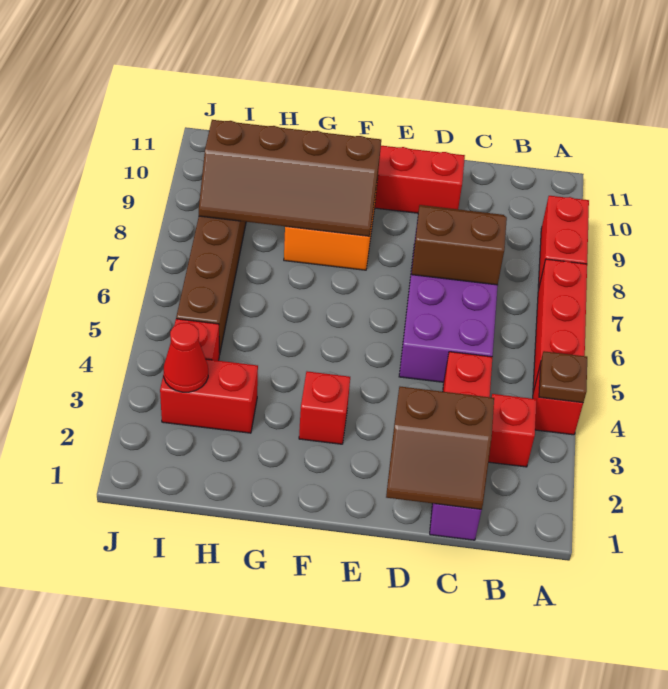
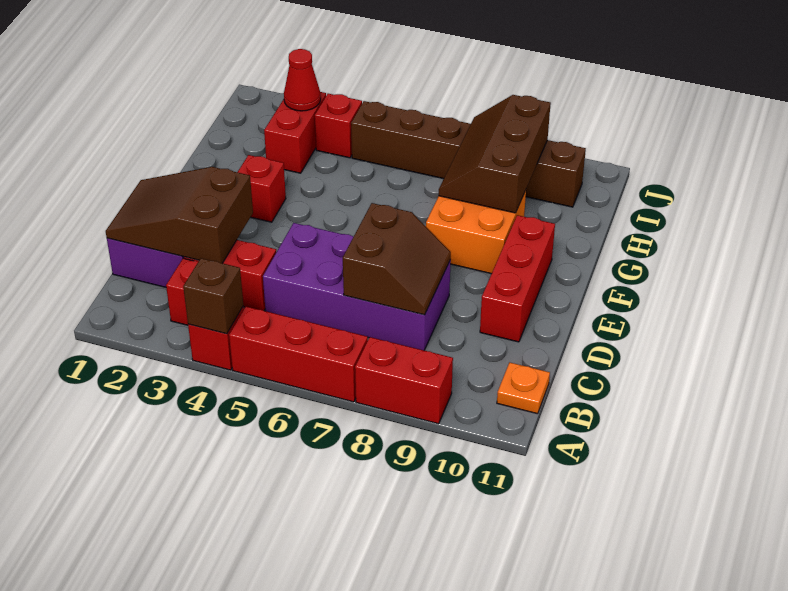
brown plate A4 level 2 -> brown brick A4 level 2
none -> orange plate B11 level 1
brown slope C1:D2 level 2 top 2 -> brown slope C1:D3 level 2 top 3
brown slope F8:I9 level 2 top 9 -> brown slope G8:I9 level 2 top 9

